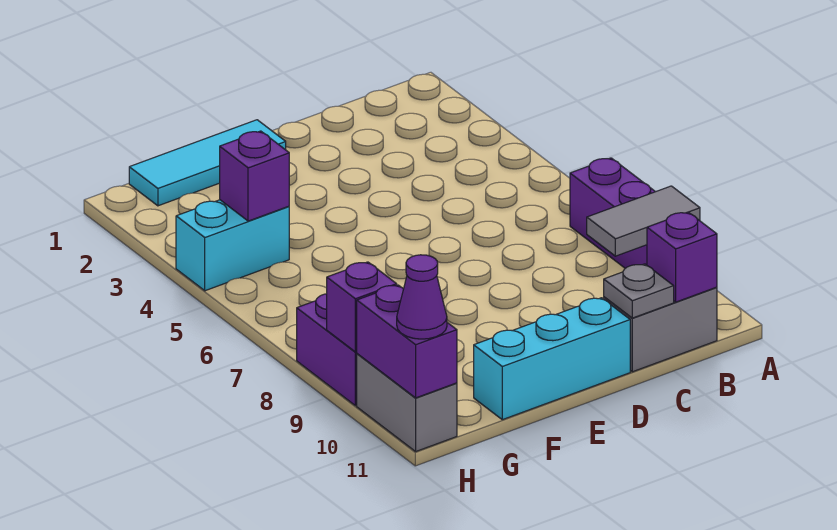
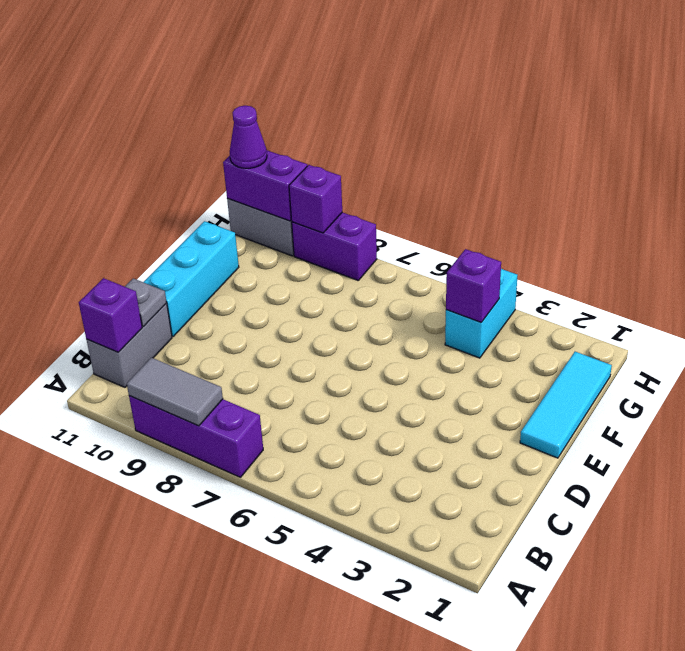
grey tile A9:B9 level 2 -> grey tile A8:A9 level 2

